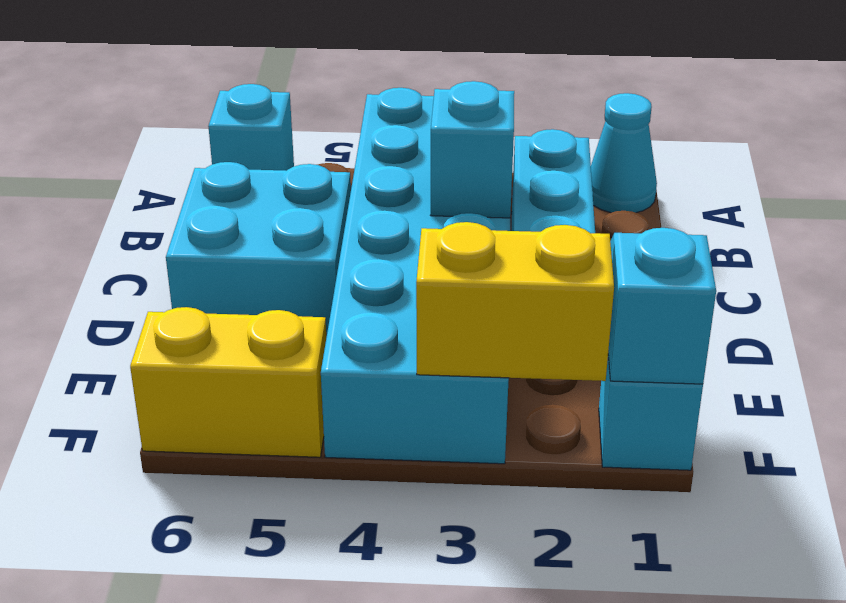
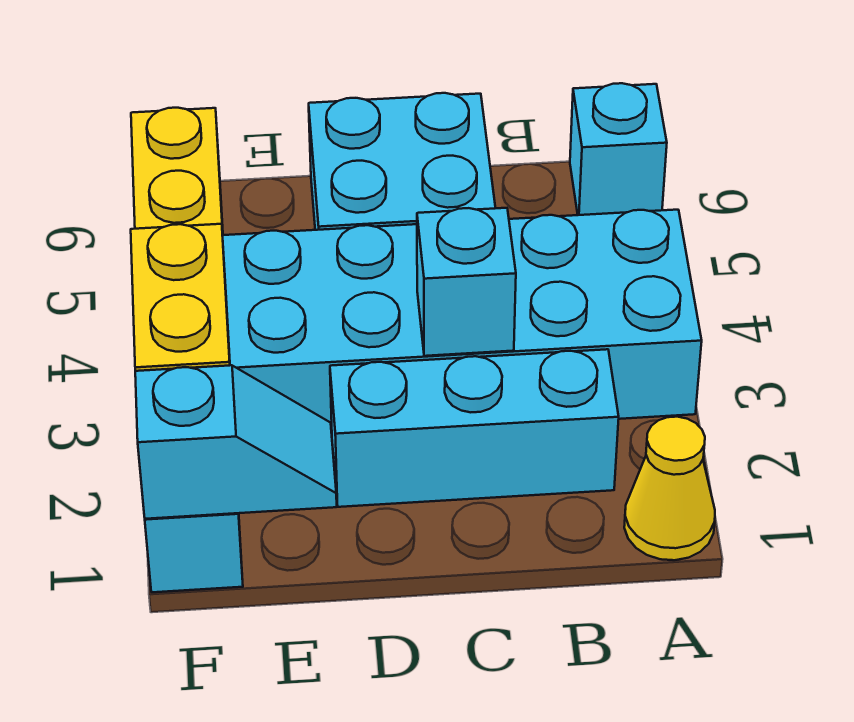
cyan cone A1 level 1 -> yellow cone A1 level 1

